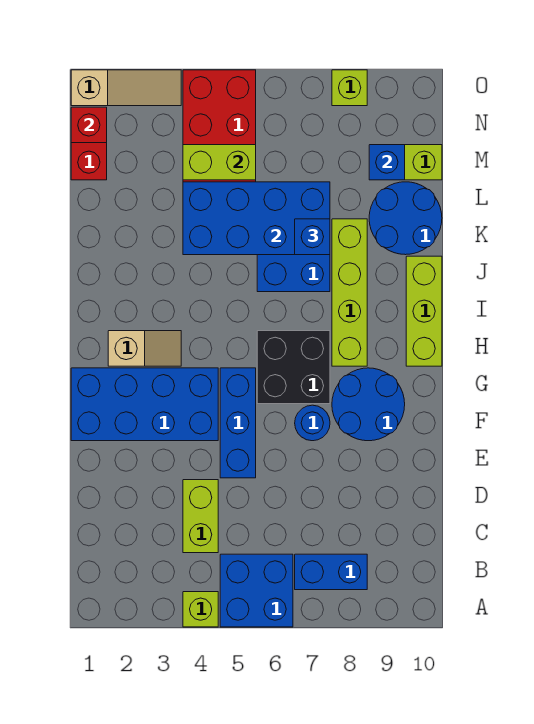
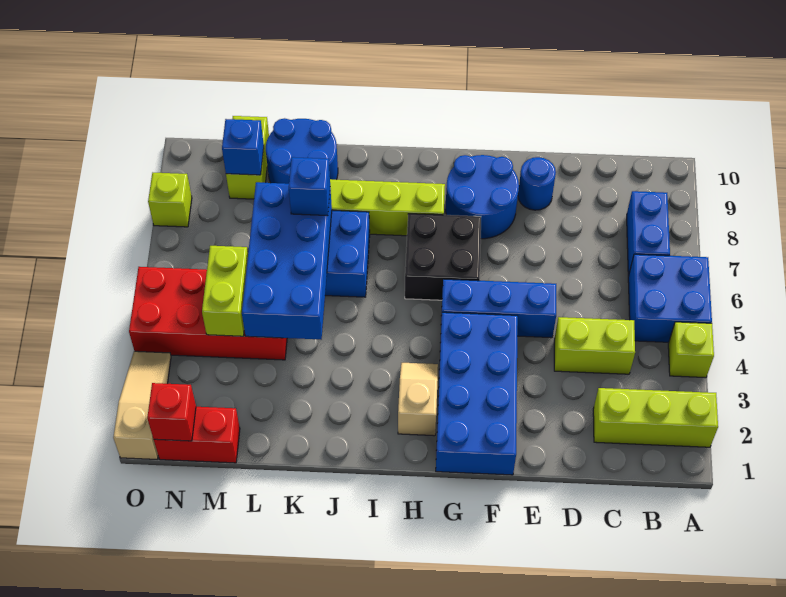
blue round brick F7 level 1 -> blue round brick E9 level 1
lime brick H10:J10 level 1 -> lime brick A2:C2 level 1

